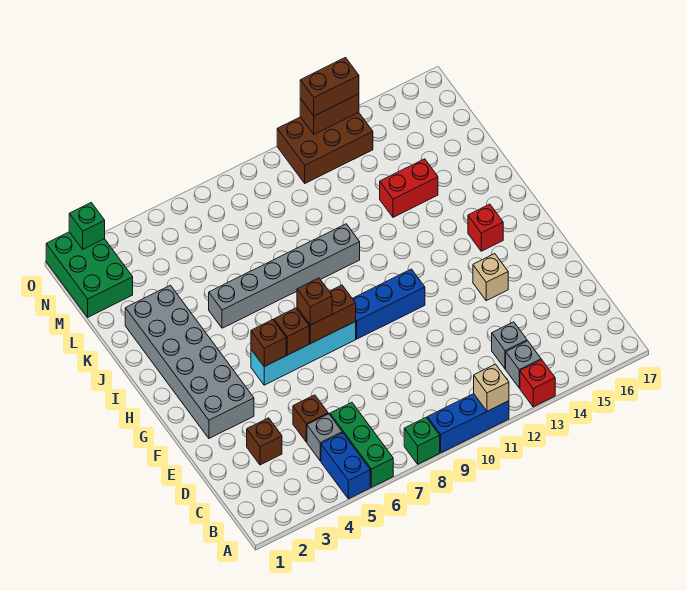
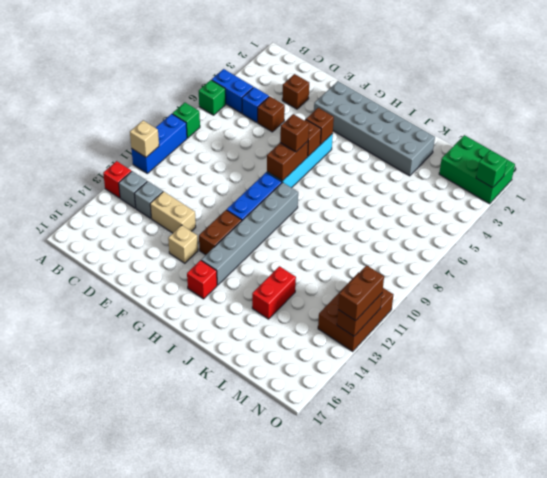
green brick A6:C6 level 1 -> green brick A6 level 1
grey brick C5 level 1 -> blue brick C5 level 1
none -> tan brick D13:E13 level 1
none -> brown brick G12:G13 level 1
grey brick J5:J10 level 1 -> grey brick H9:H14 level 1

